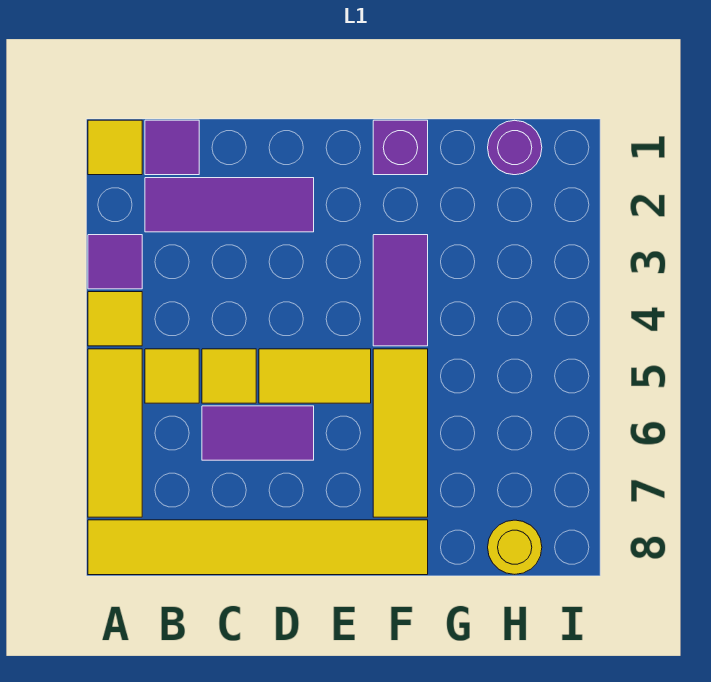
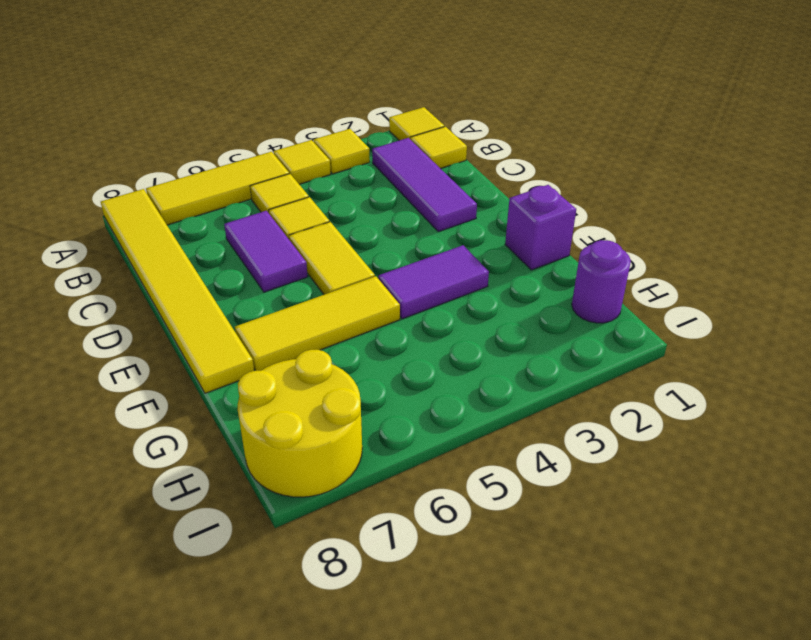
purple tile A3 level 1 -> yellow tile A3 level 1
purple tile B1 level 1 -> yellow tile B1 level 1
yellow round brick H8 level 1 -> yellow round brick H7:I8 level 1

